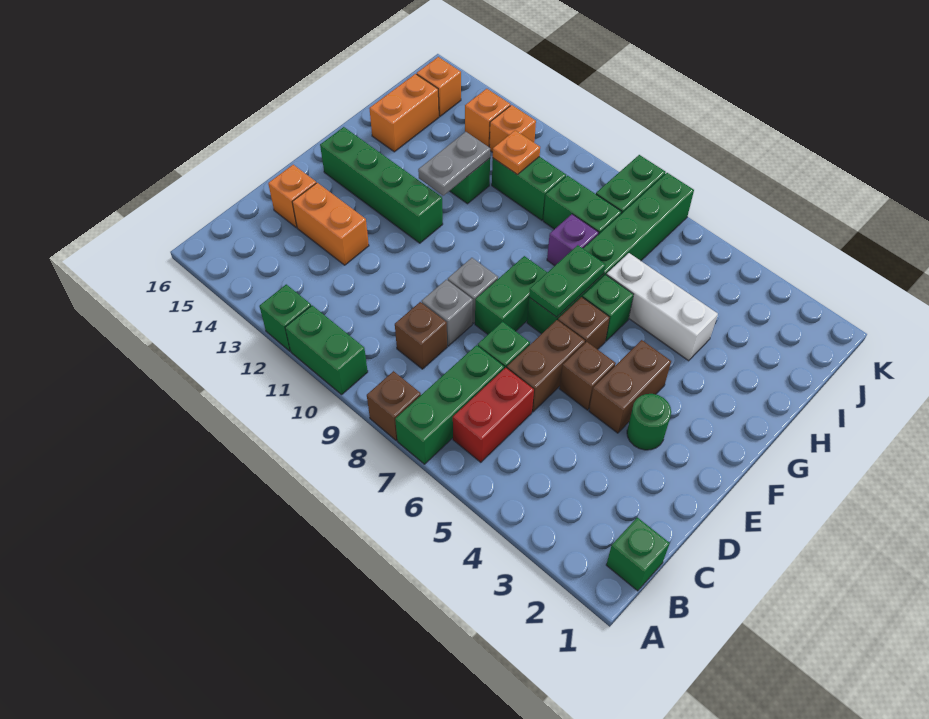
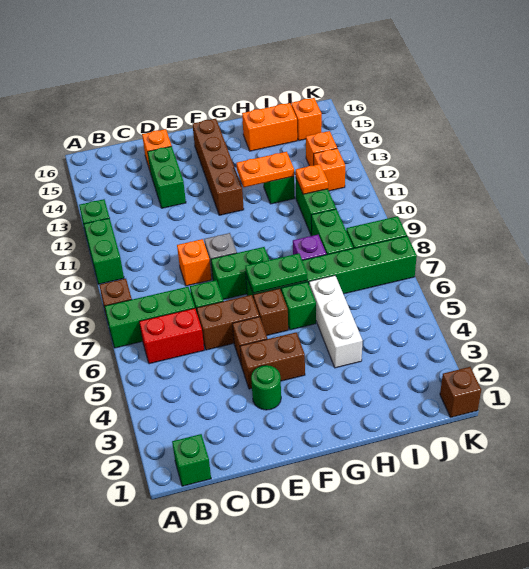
brown brick C9 level 1 -> brown brick K1 level 1
grey brick D9 level 1 -> orange brick D9 level 1
orange brick D13:D14 level 1 -> green brick D13:D14 level 1
green brick F12:F15 level 1 -> brown brick F12:F15 level 1
grey plate G12:H12 level 2 -> orange plate G12:H12 level 2

